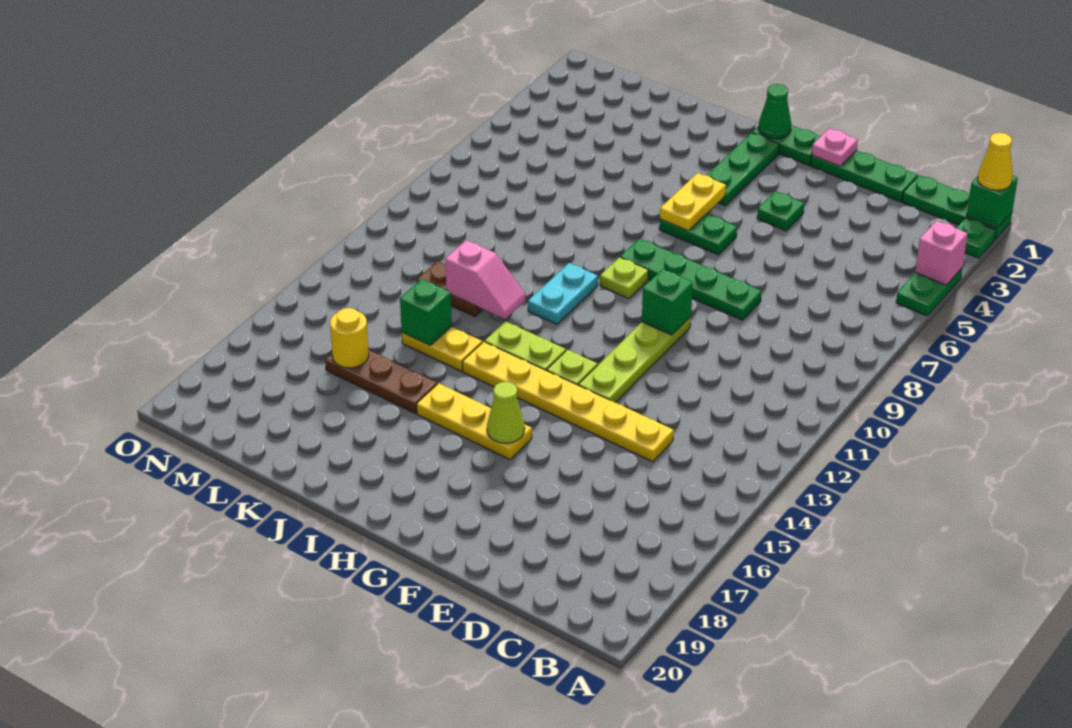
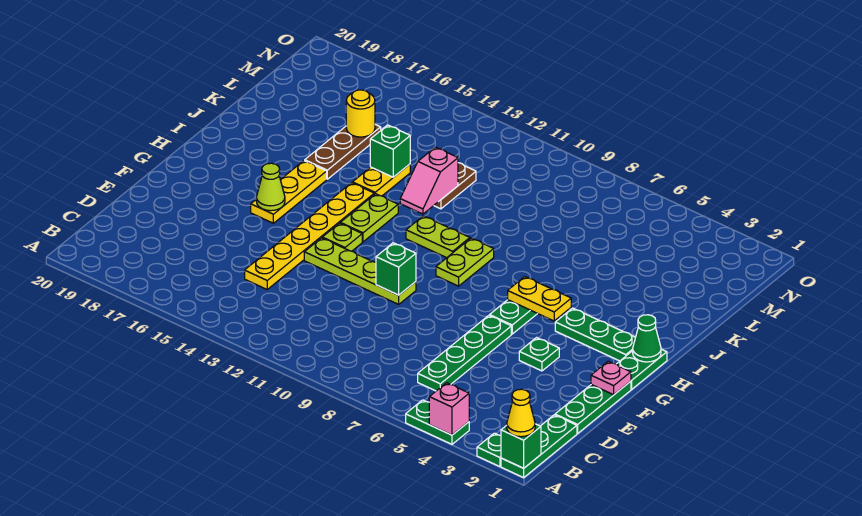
green plate E8:H8 level 1 -> green plate C6:F6 level 1
lime plate H9 level 1 -> lime plate H9:I9 level 1
cyan plate I10:I11 level 1 -> lime plate I10:I11 level 1

